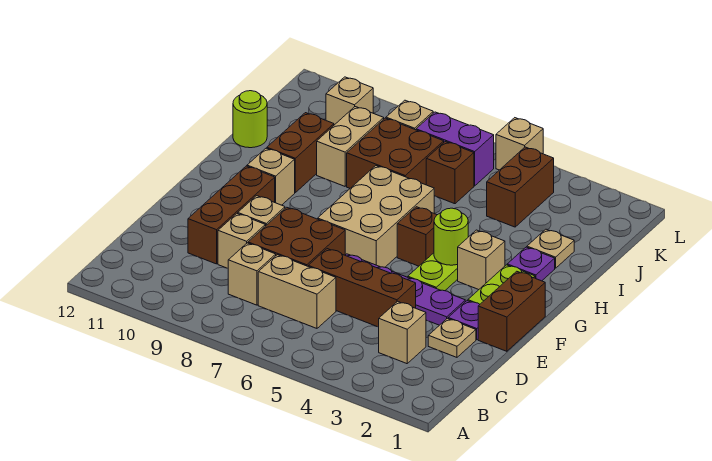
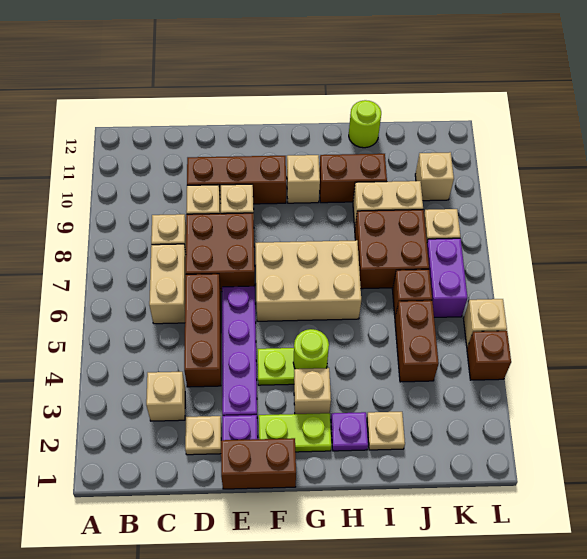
brown brick G5 level 1 -> brown brick L4 level 1
brown brick J4:K4 level 1 -> brown brick J4:J5 level 1

